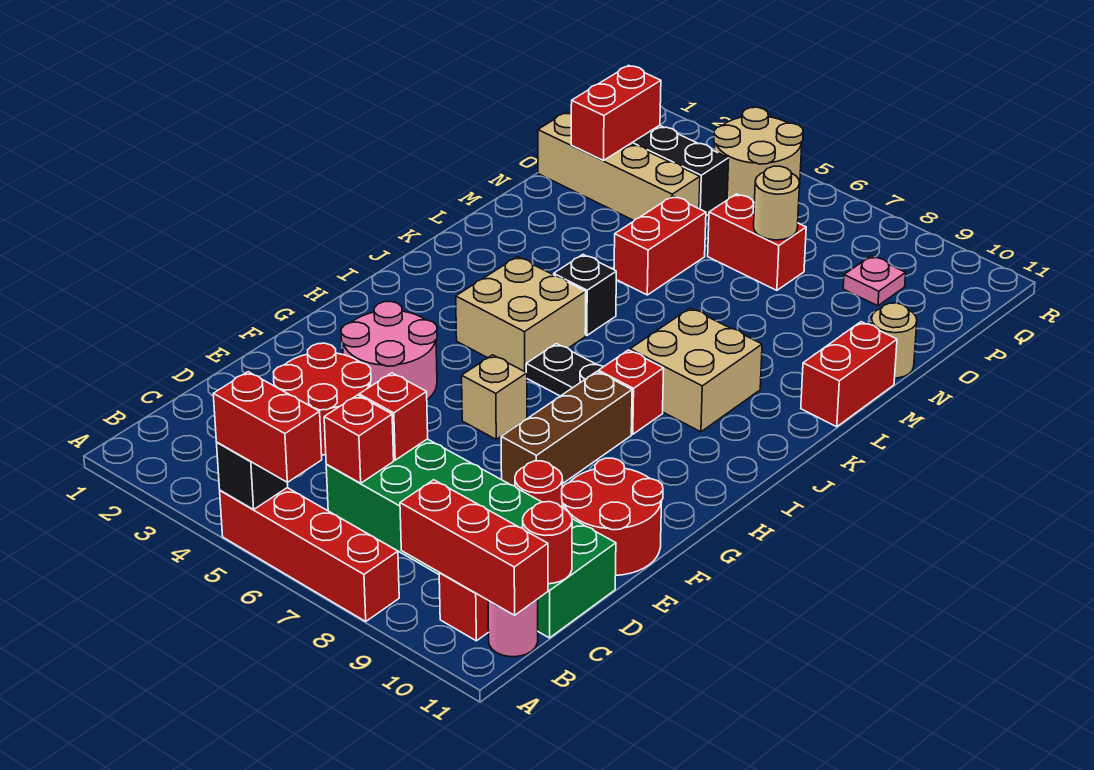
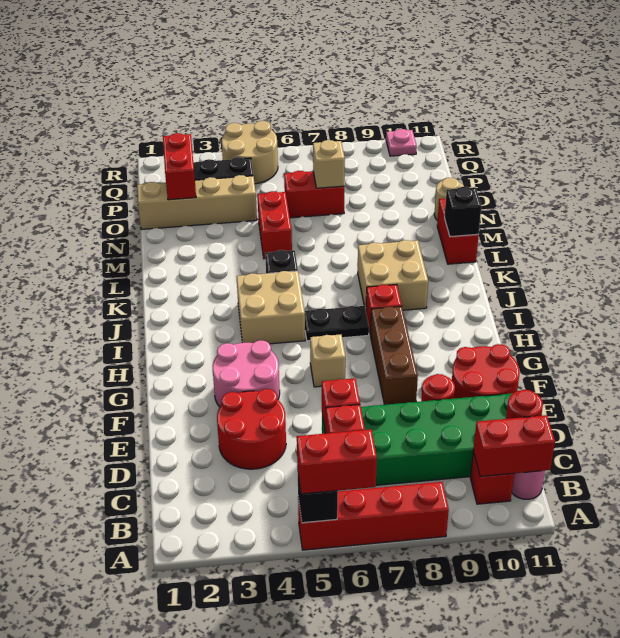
red brick B9:B11 level 2 -> red brick B10:B11 level 2
none -> black brick L11 level 2
tan round brick O7 level 2 -> tan brick O7 level 2
pink plate P9 level 1 -> pink plate R10 level 1

